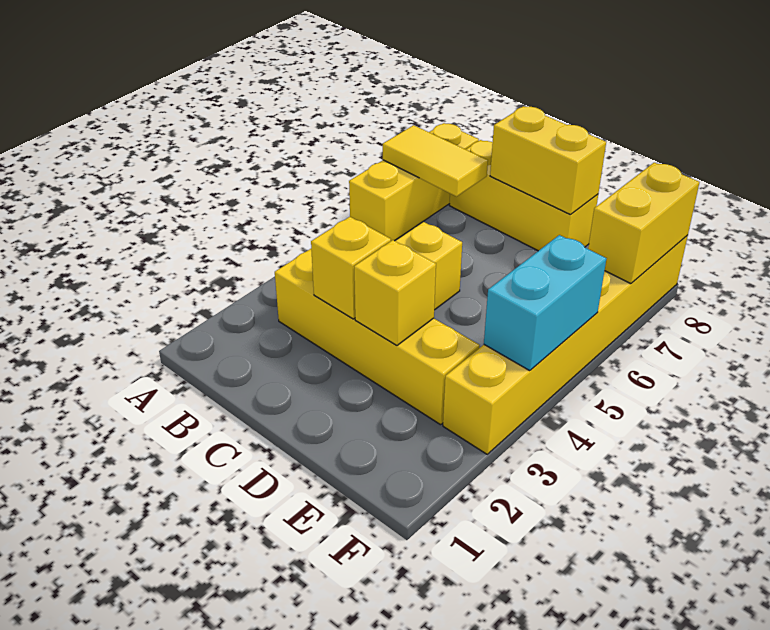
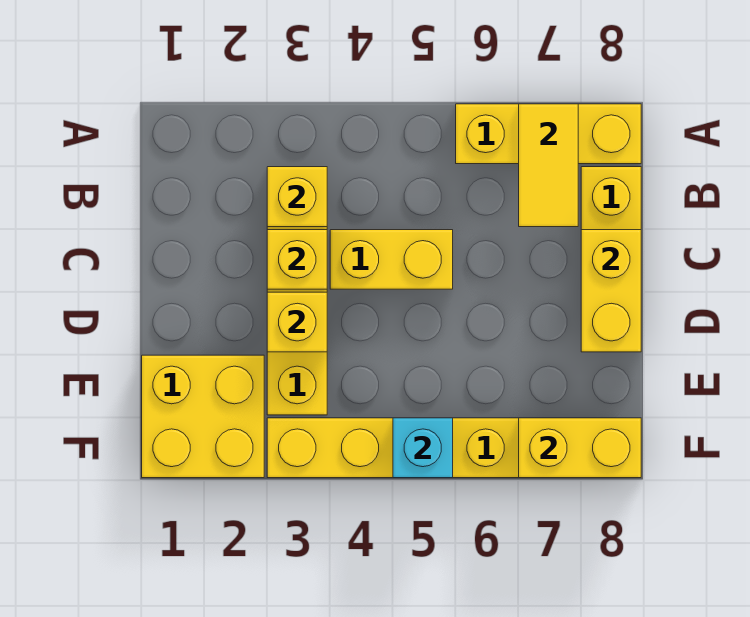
none -> yellow brick B3 level 2
none -> yellow brick E1:F2 level 1
cyan brick F4:F5 level 2 -> cyan brick F5 level 2

